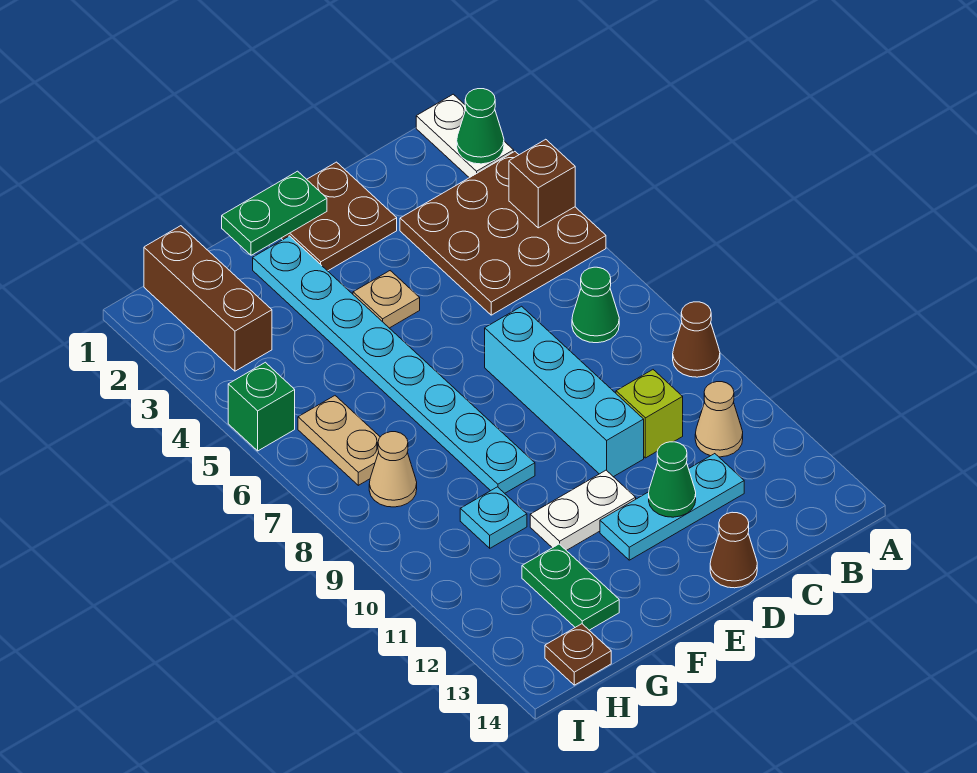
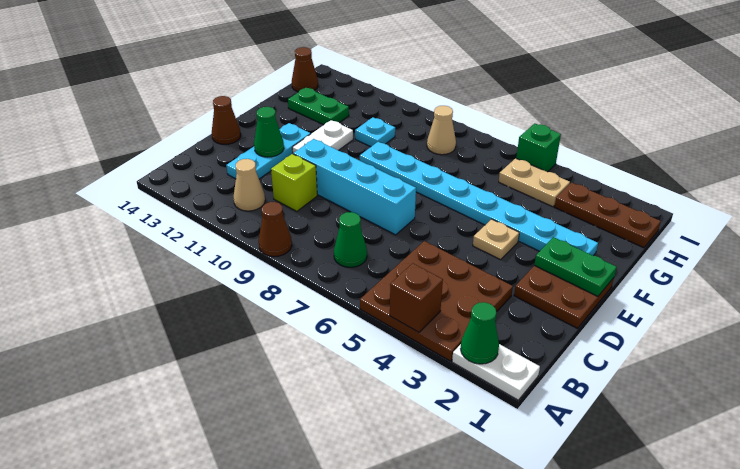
green plate E1:F1 level 2 -> green plate E1:E2 level 2
brown brick H1:H3 level 1 -> brown plate H1:H3 level 1
tan plate H6:H7 level 1 -> tan plate H4:H5 level 1
brown plate H14 level 1 -> brown cone H14 level 1

